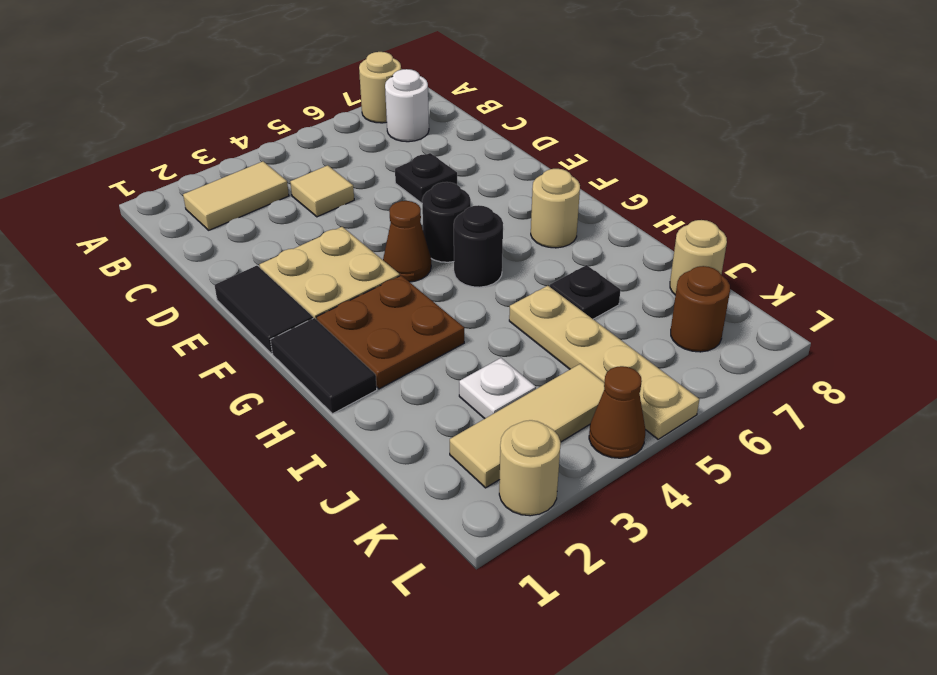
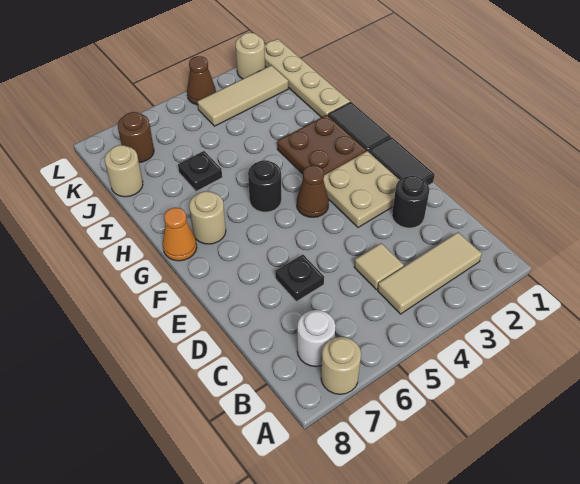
tan tile B2:B3 level 1 -> tan tile B2:B4 level 1
black round brick F5 level 1 -> black round brick D2 level 1
none -> orange cone G8 level 1
tan plate I5:L5 level 1 -> tan plate I1:L1 level 1
white plate J3 level 1 -> none

